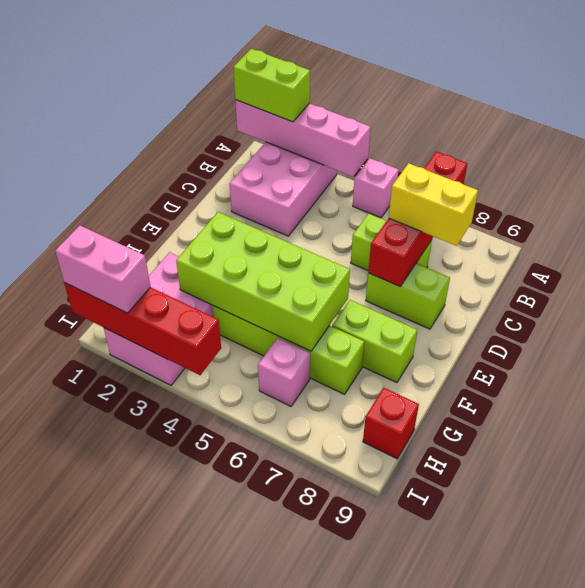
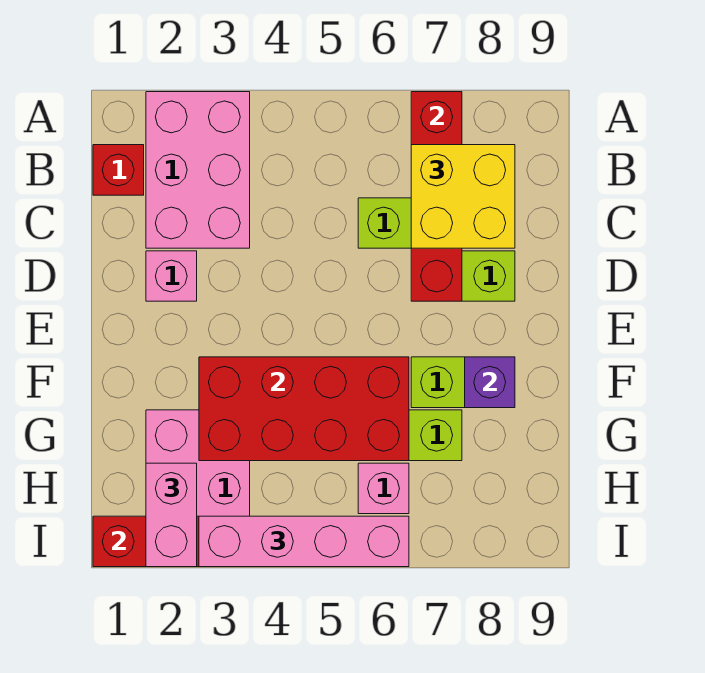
pink brick A1:A4 level 2 -> pink brick I3:I6 level 3
lime brick A1:A2 level 3 -> none
pink brick A5 level 1 -> pink brick D2 level 1
yellow brick C7:C8 level 3 -> yellow brick B7:C8 level 3
lime brick F3:G6 level 2 -> red brick F3:G6 level 2
none -> purple brick F8 level 2
red brick H9 level 1 -> red brick B1 level 1
pink brick I1:I2 level 3 -> pink brick H2:I2 level 3

